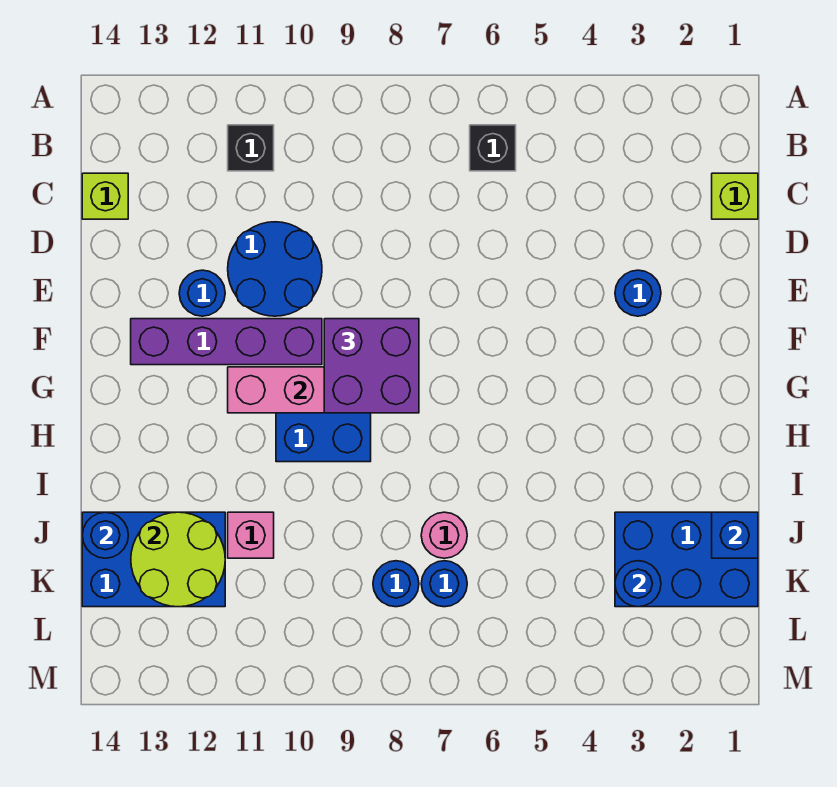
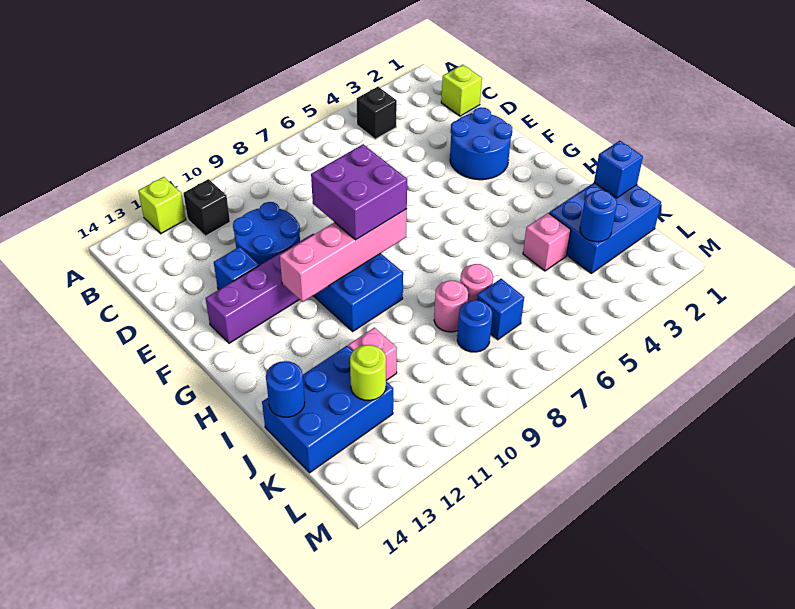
black brick B6 level 1 -> black brick B4 level 1
lime brick C14 level 1 -> lime brick A12 level 1
blue round brick E3 level 1 -> blue round brick E2:F3 level 1
blue round brick E12 level 1 -> blue brick E12 level 1
none -> pink brick J4 level 1
none -> pink round brick J8 level 1
lime round brick J12:K13 level 2 -> lime round brick K12 level 2
blue round brick K7 level 1 -> blue brick K7 level 1

